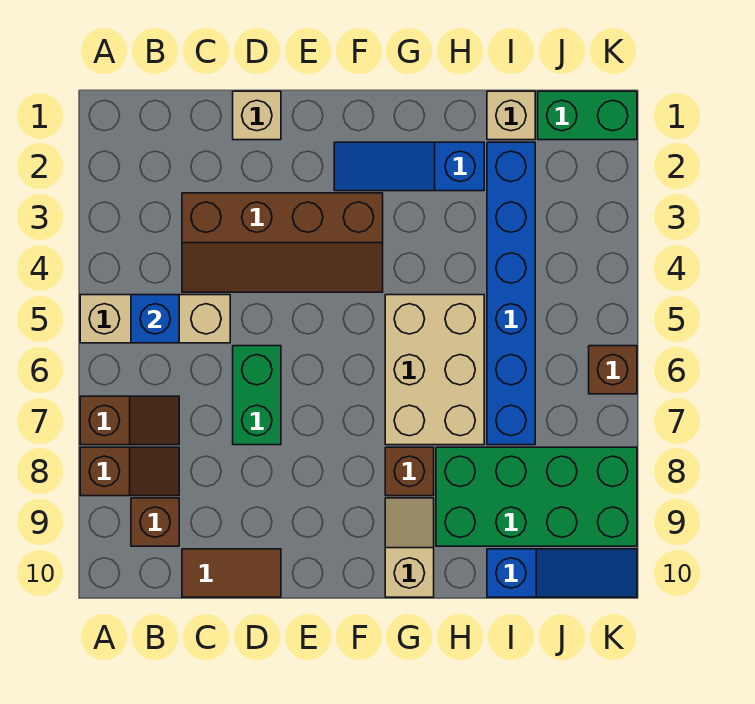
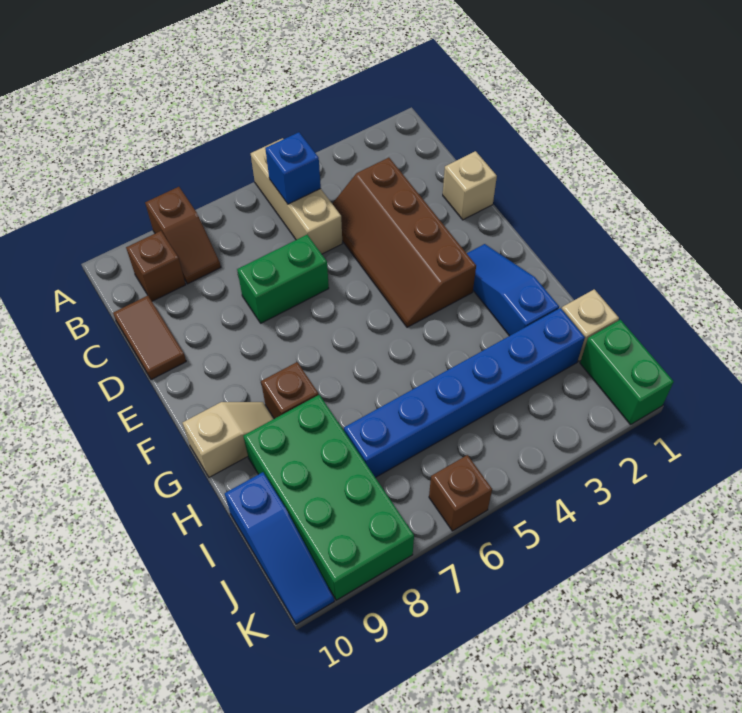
brown slope A7:B7 level 1 top A -> none
tan brick G5:H7 level 1 -> none

